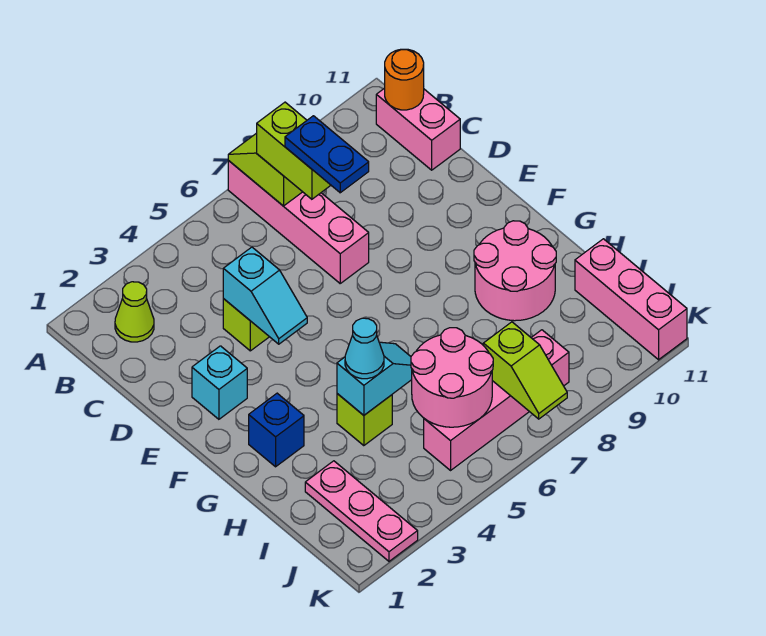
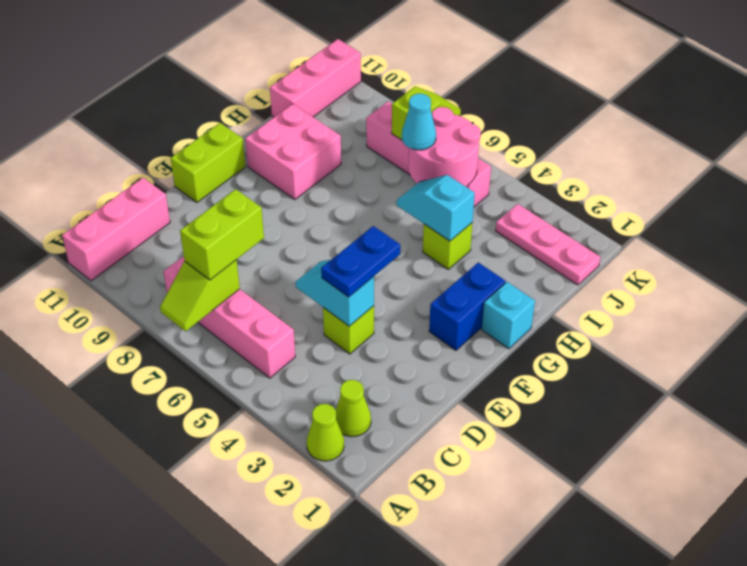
none -> lime cone A2 level 1
pink brick A7:D7 level 1 -> pink brick B5:B8 level 1
pink brick B11:C11 level 1 -> pink brick A11:C11 level 1
orange round brick B11 level 2 -> none
blue plate C7:D7 level 4 -> blue plate D4:E4 level 3
cyan slope D4:E4 level 2 top D -> cyan slope D4:D5 level 2 top 4
cyan brick E2 level 1 -> cyan brick G1 level 1
none -> lime brick E11:F11 level 1
blue brick G2 level 1 -> blue brick F2:G2 level 1
pink round brick G9:H10 level 1 -> pink brick G9:H10 level 1
cyan cone H4 level 3 -> cyan cone I6 level 3
pink plate I2:K2 level 1 -> pink plate J1:J3 level 1

